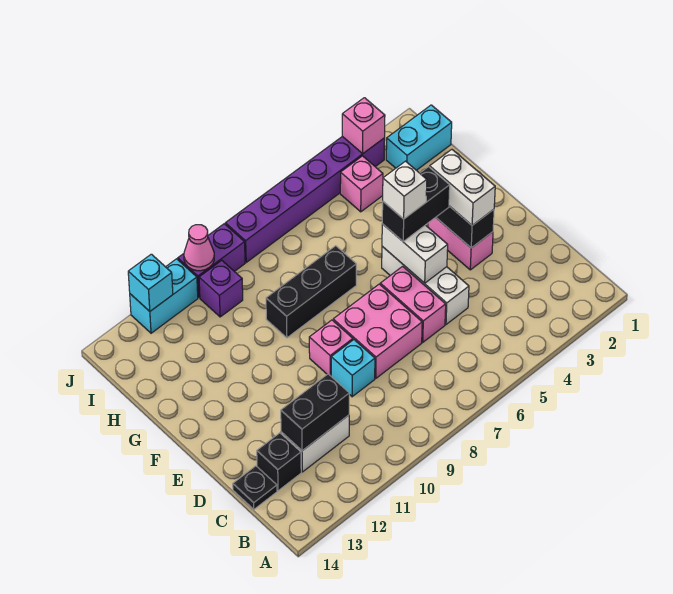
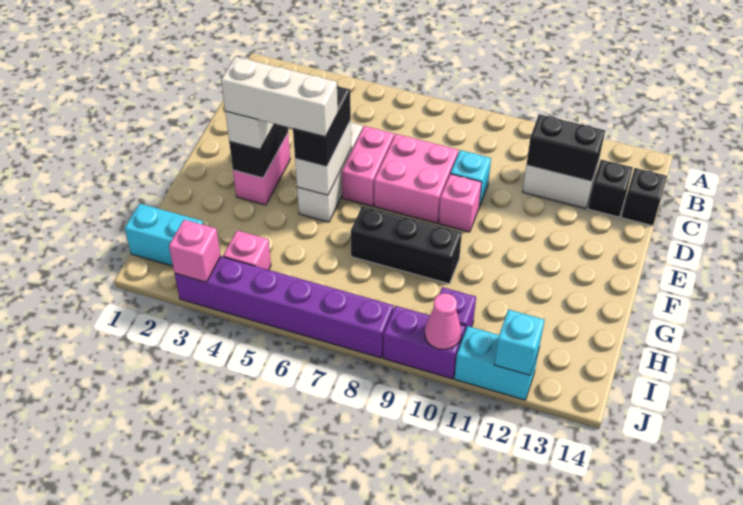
black plate C14 level 1 -> black brick C14 level 1
black brick F4:F5 level 3 -> black brick E5:F5 level 3
white brick F5 level 4 -> white brick F3:F5 level 4

